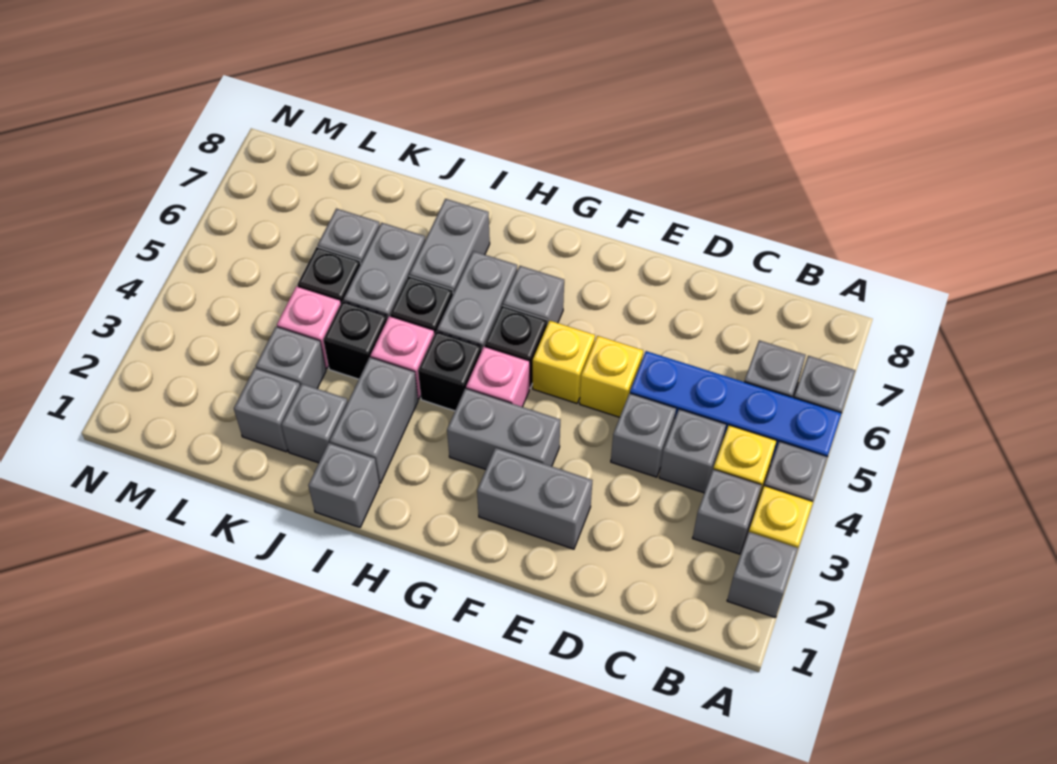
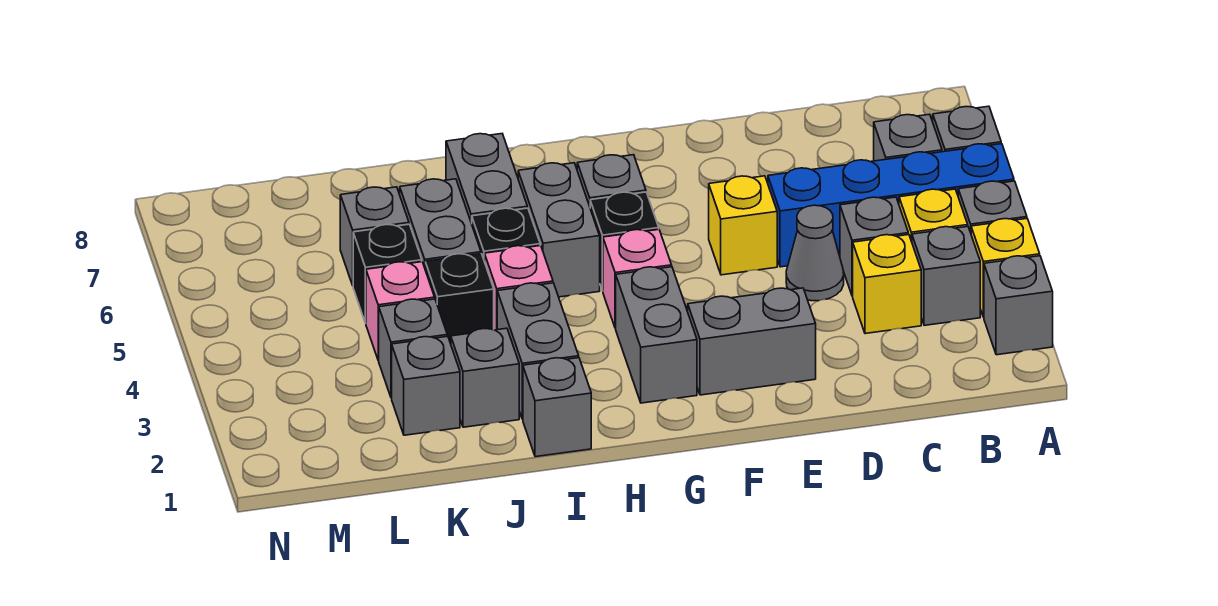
grey brick D4 level 1 -> grey cone D4 level 1
grey brick F3:G3 level 1 -> grey brick G2:G3 level 1
yellow brick F5 level 1 -> yellow brick C3 level 1
black brick H4 level 1 -> none

